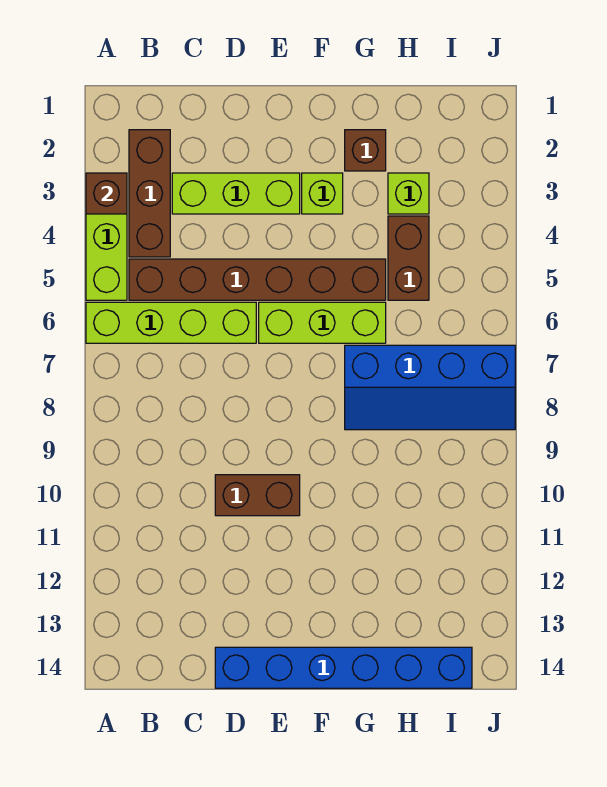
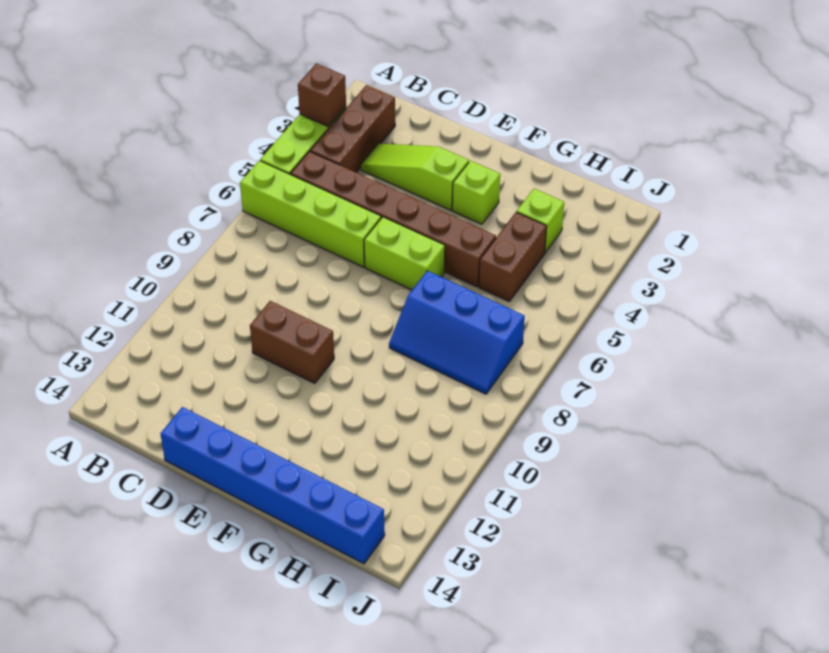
lime brick C3:E3 level 1 -> lime slope C3:E3 level 1 top E
lime brick E6:G6 level 1 -> lime brick E6:F6 level 1
brown brick G2 level 1 -> none
blue slope G7:J8 level 1 top 7 -> blue slope G7:I8 level 1 top 7

